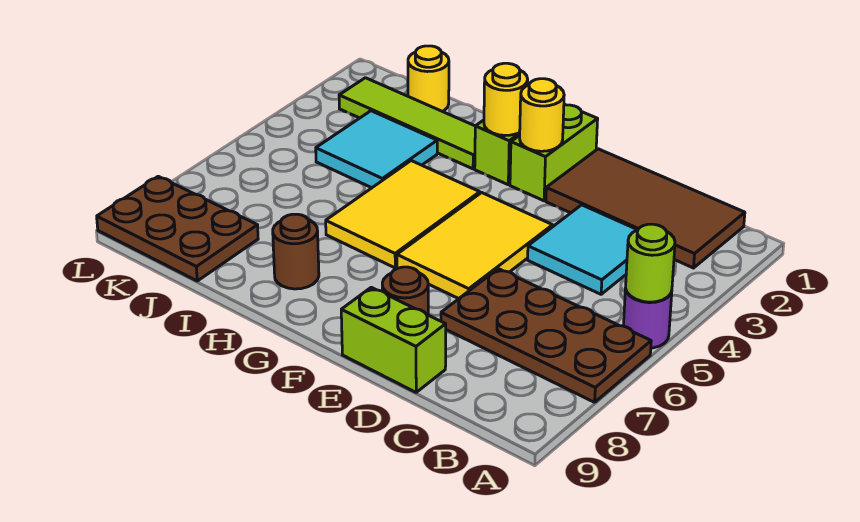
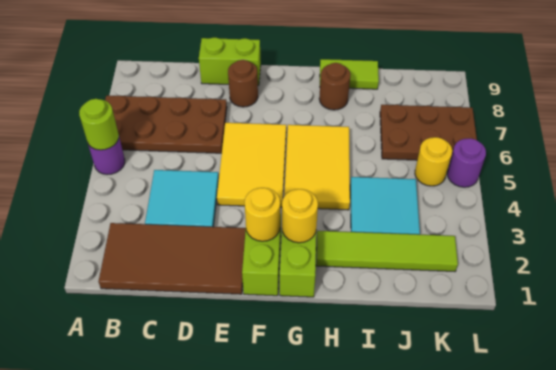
none -> lime tile H9:I9 level 1
yellow round brick J1 level 1 -> yellow round brick K5 level 1
brown plate J8:L9 level 1 -> brown plate J6:L7 level 1
none -> purple round brick L5 level 1

